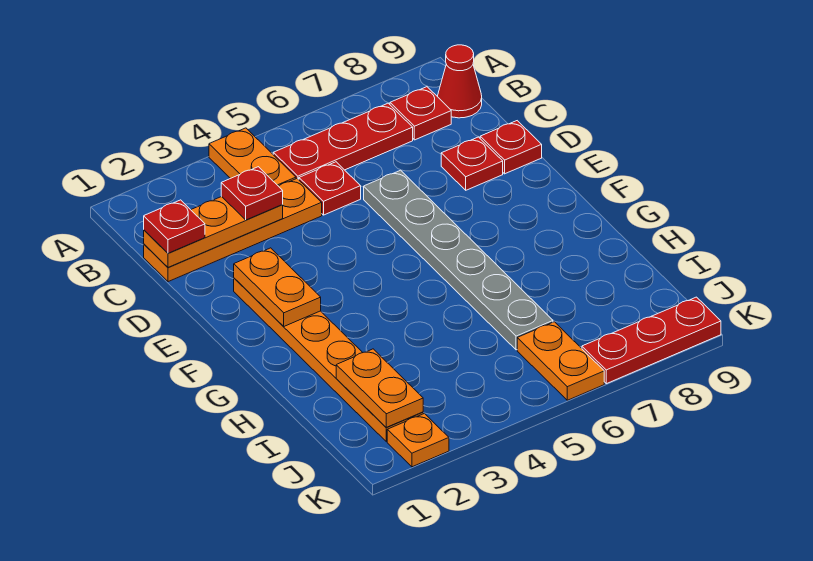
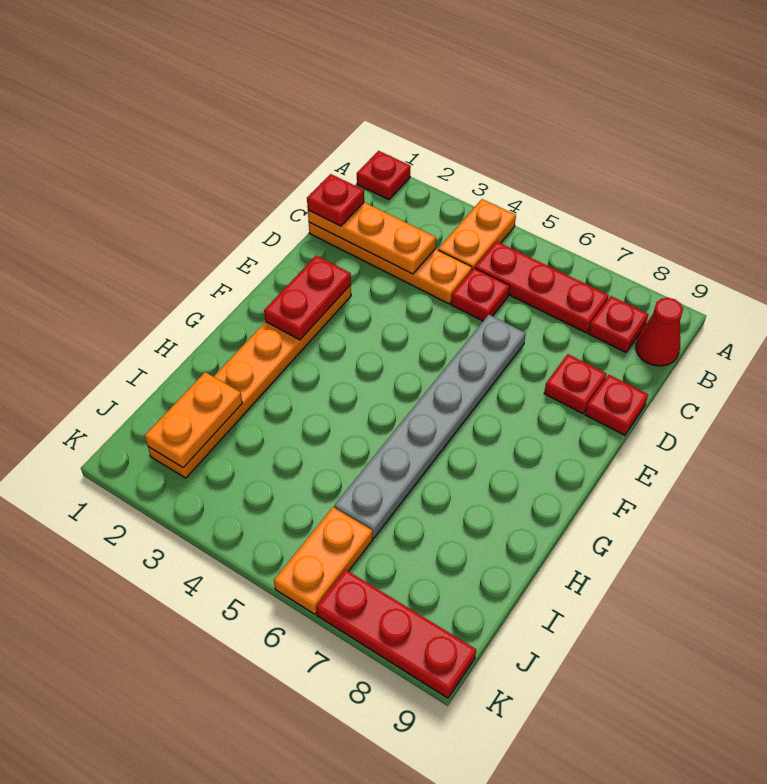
red plate C3 level 3 -> red plate A1 level 1
orange plate E2:F2 level 2 -> red plate E2:F2 level 2
orange plate K2 level 1 -> none

